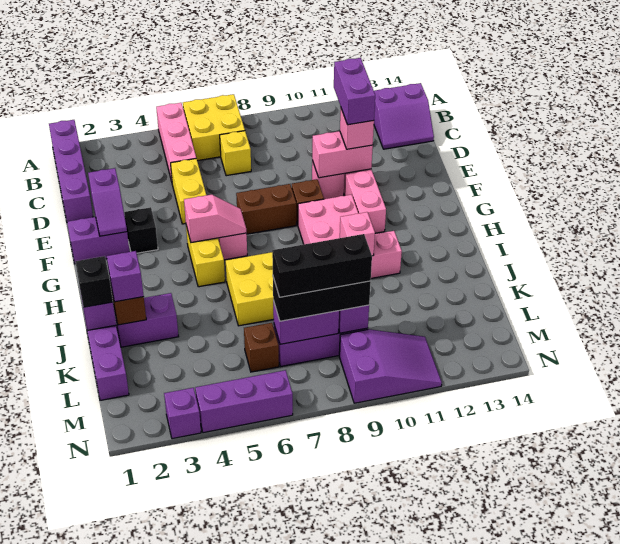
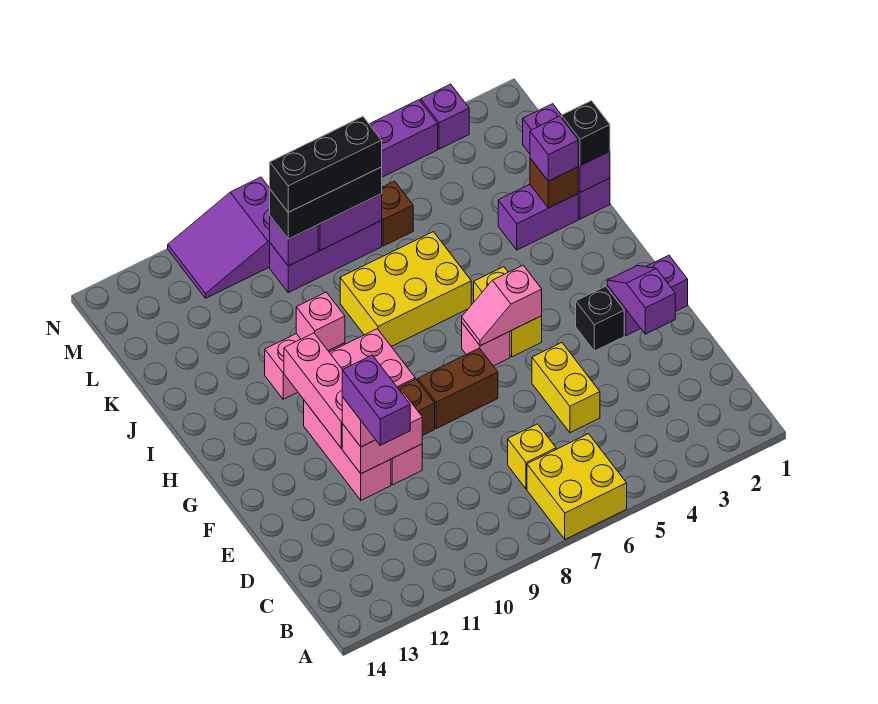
purple brick A1:D1 level 1 -> none
pink brick A5:C5 level 1 -> pink brick F11:H11 level 2
purple slope B13:C14 level 1 top B -> none

